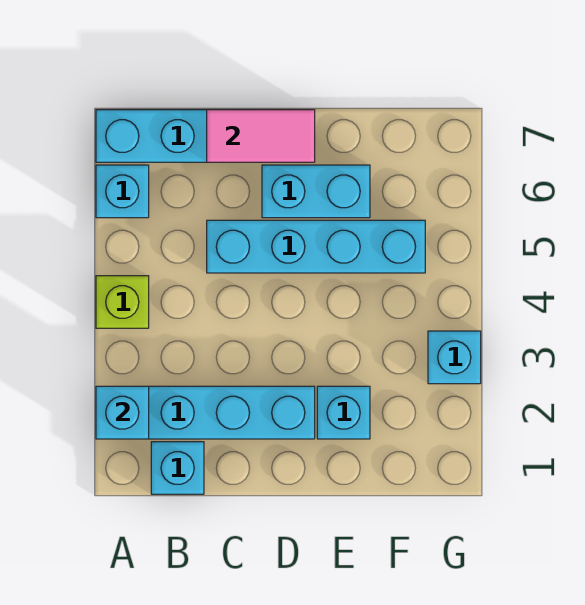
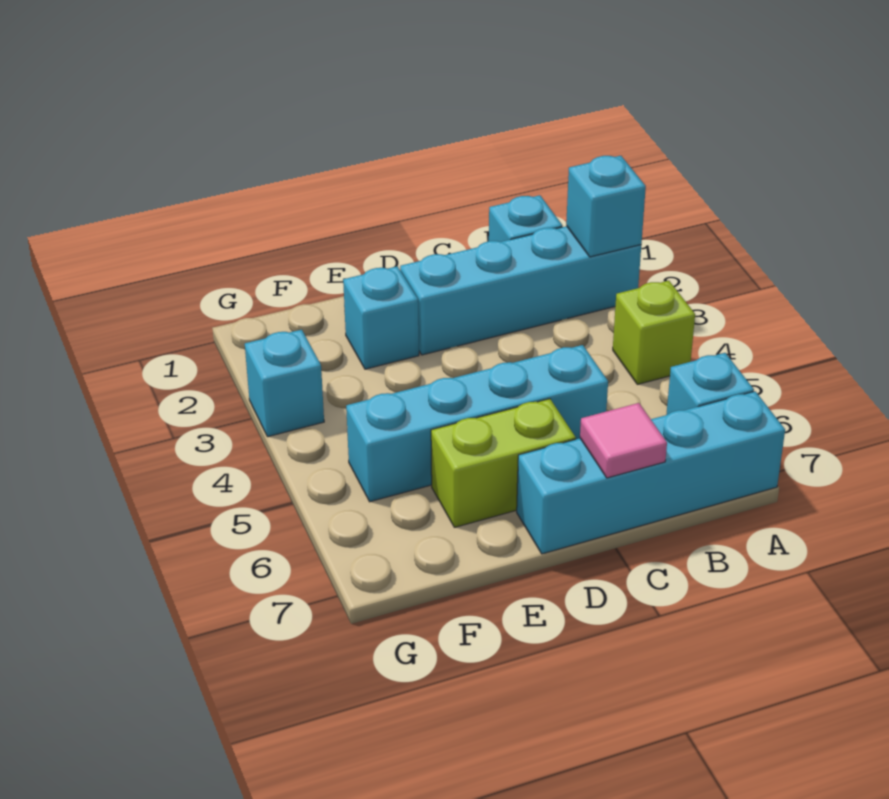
pink tile C7:D7 level 2 -> pink tile C7 level 2
cyan brick D6:E6 level 1 -> lime brick D6:E6 level 1

